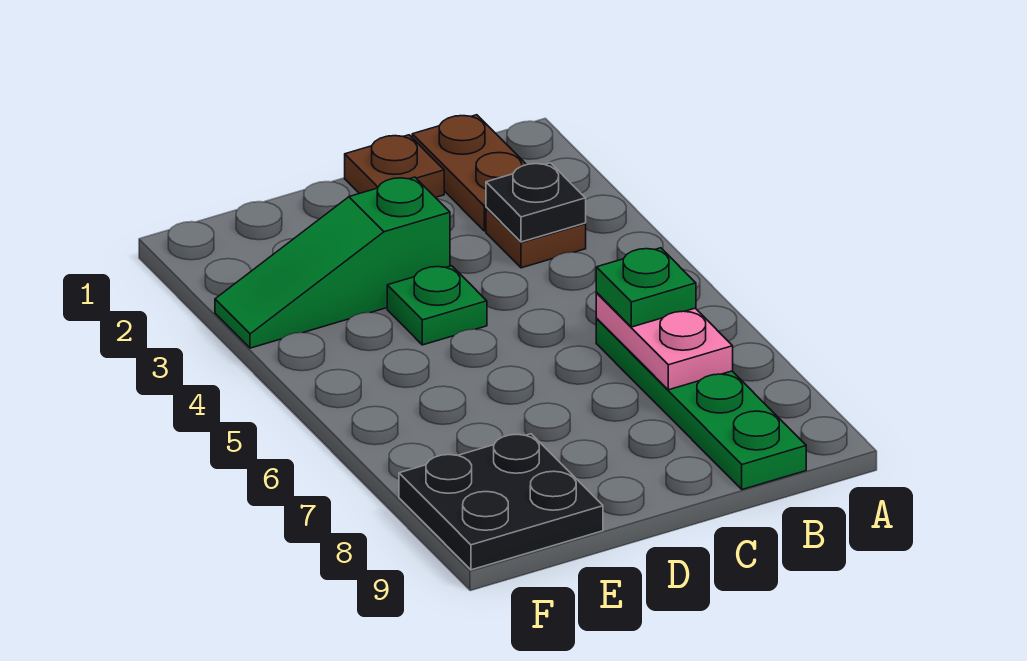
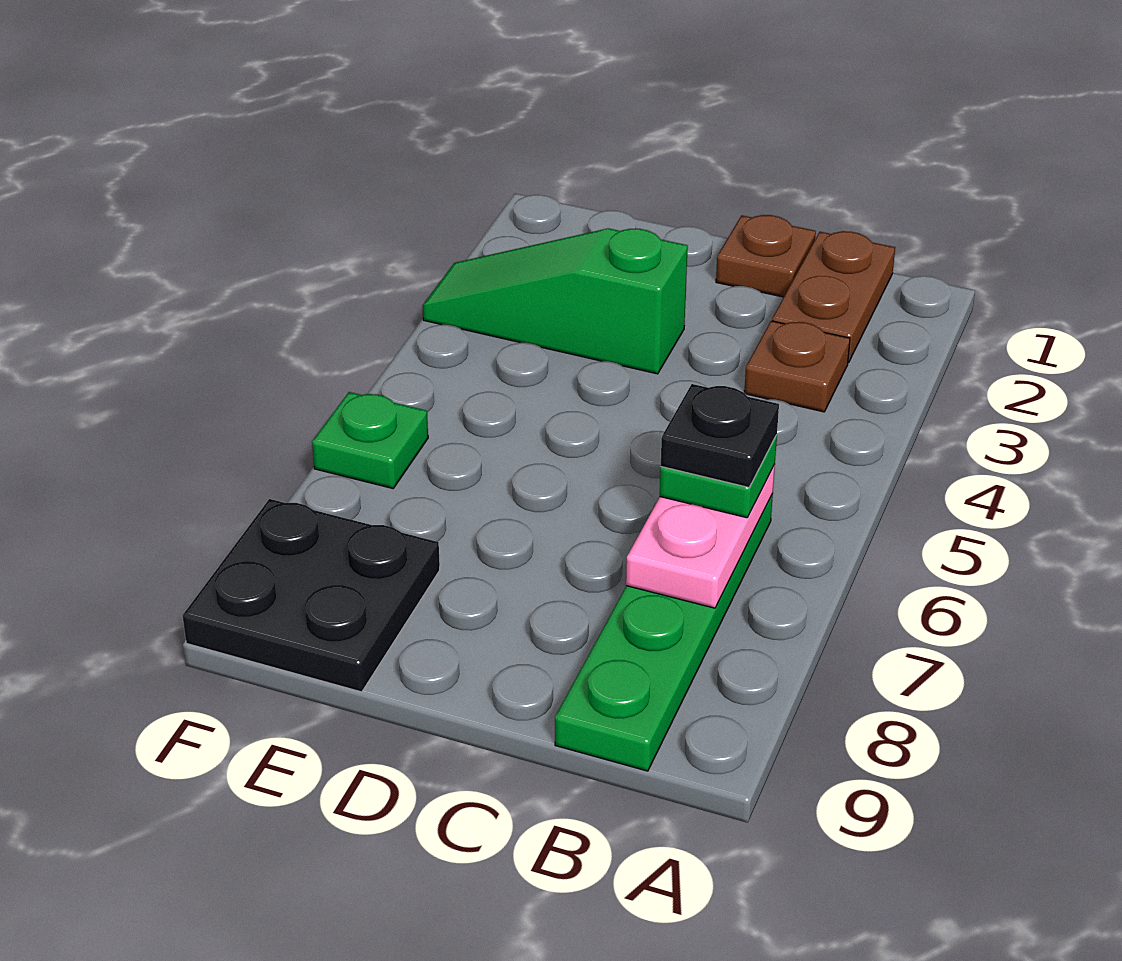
black plate B3 level 2 -> black plate B6 level 4
green plate D4 level 1 -> green plate F6 level 1

